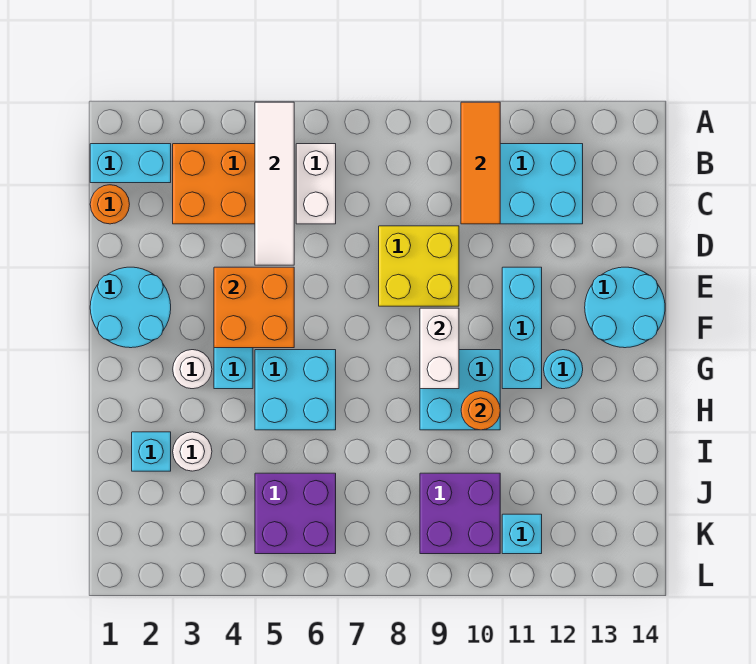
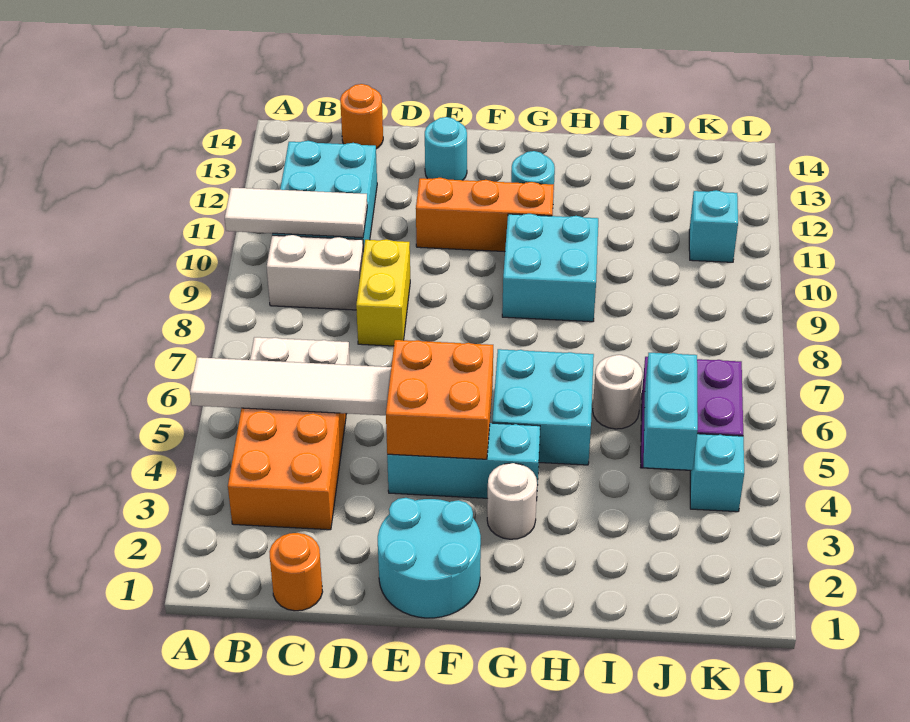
orange tile A10:C10 level 2 -> white tile A10:C10 level 2
cyan brick B1:B2 level 1 -> cyan brick J4:J5 level 2
yellow brick D8:E9 level 1 -> yellow brick D8:D9 level 1
cyan brick E11:G11 level 1 -> orange brick E11:G11 level 1
cyan round brick E13:F14 level 1 -> cyan round brick E13 level 1
white brick F9:G9 level 2 -> white brick B9:C9 level 1
orange round brick H10 level 2 -> orange round brick C14 level 1
cyan brick I2 level 1 -> cyan brick K4 level 1
white round brick I3 level 1 -> white round brick I6 level 1
purple brick J9:K10 level 1 -> none

